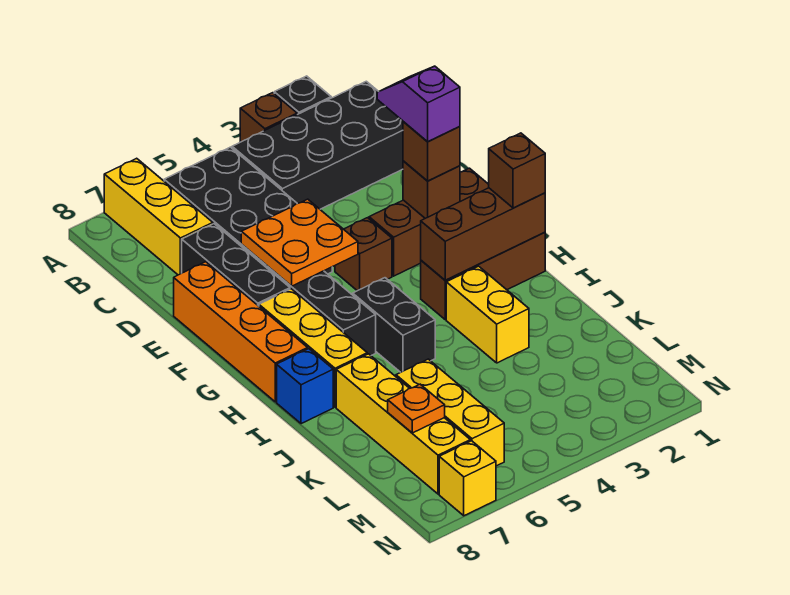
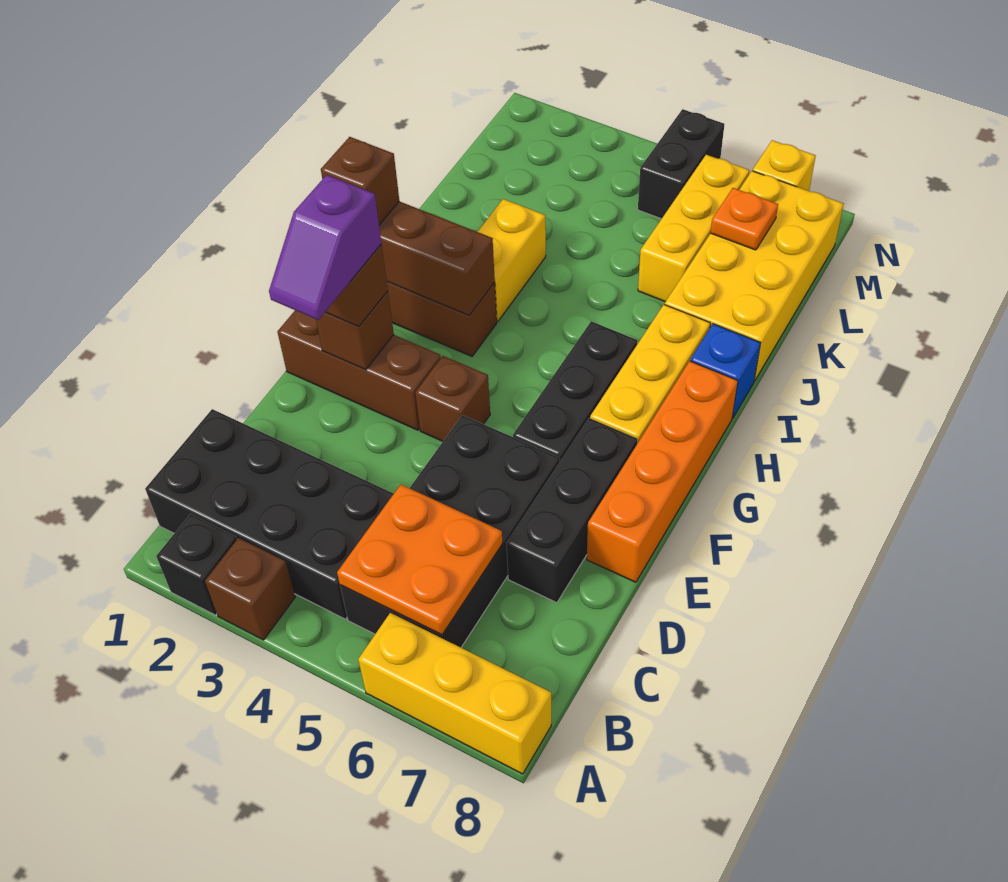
yellow brick A7:C7 level 1 -> yellow brick A6:A8 level 1
orange plate E5:F6 level 2 -> orange plate B5:C6 level 2
black brick H5:I5 level 1 -> black brick M5:N5 level 1
yellow brick J7:M7 level 1 -> yellow brick J7:M8 level 1

